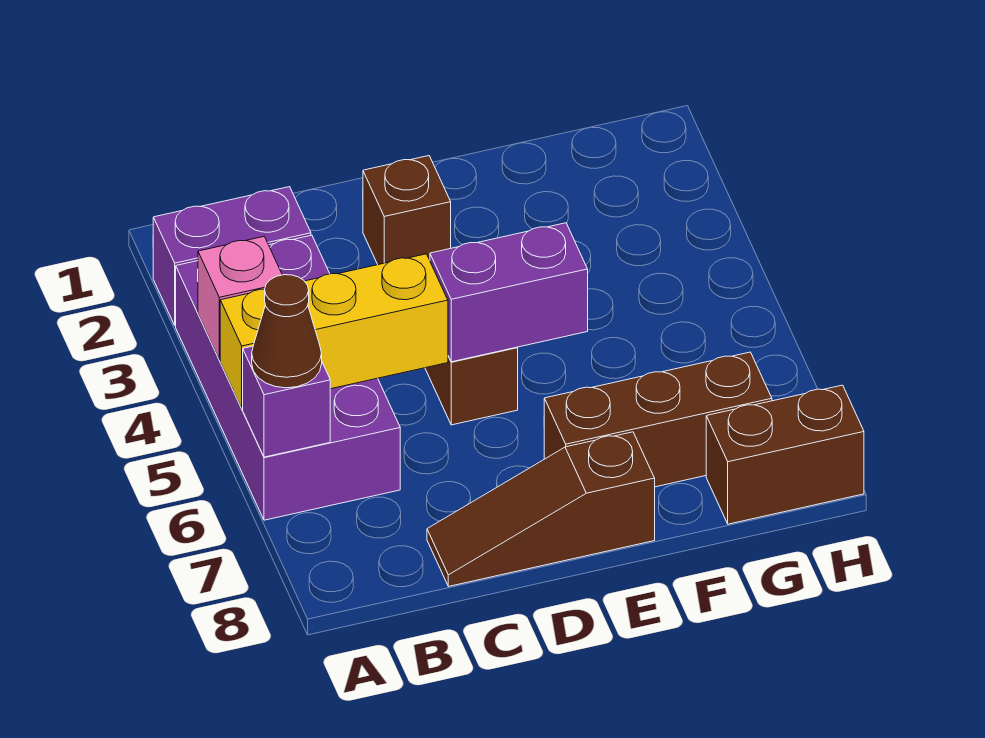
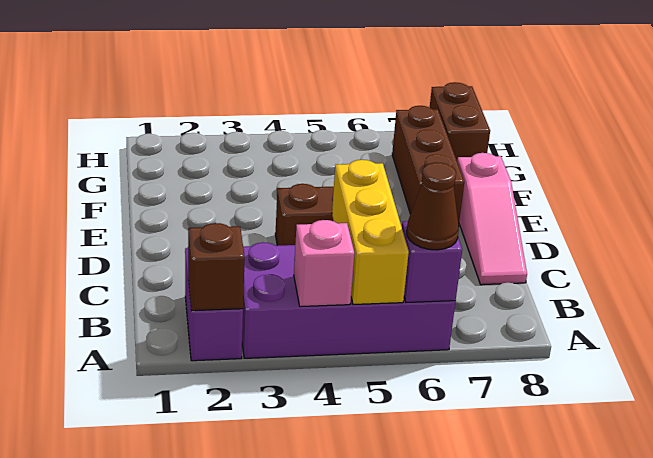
brown slope C8:E8 level 1 top E -> pink slope C8:E8 level 1 top E
brown brick D2 level 1 -> brown brick A2 level 2
purple brick D5:E5 level 2 -> none

